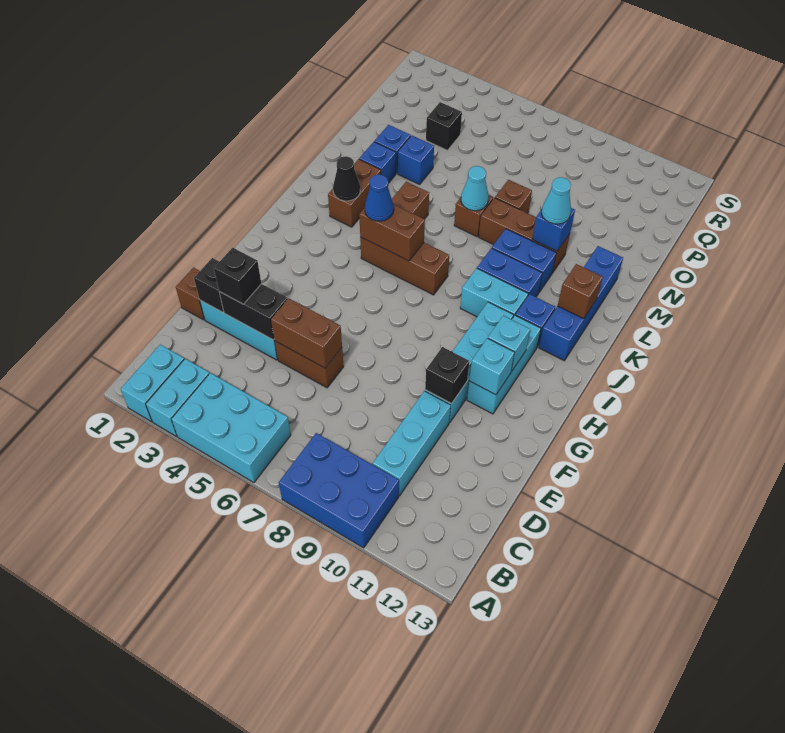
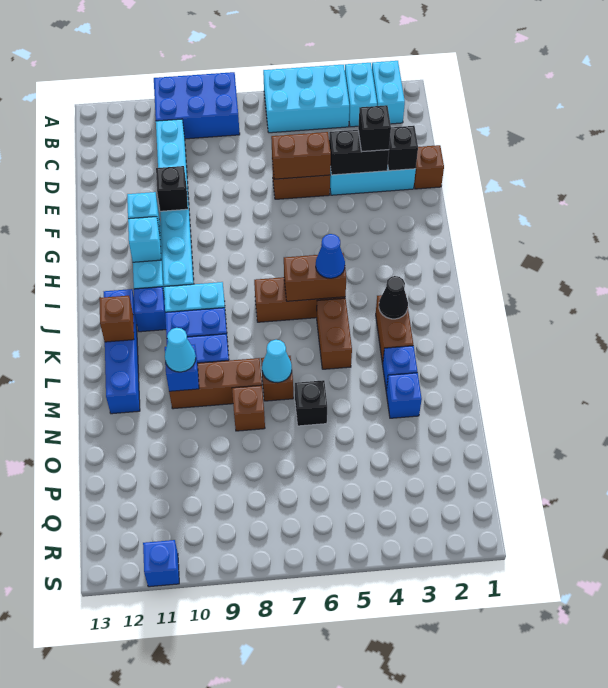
blue brick N4 level 1 -> blue brick S11 level 1
black brick P4 level 1 -> black brick N6 level 1

